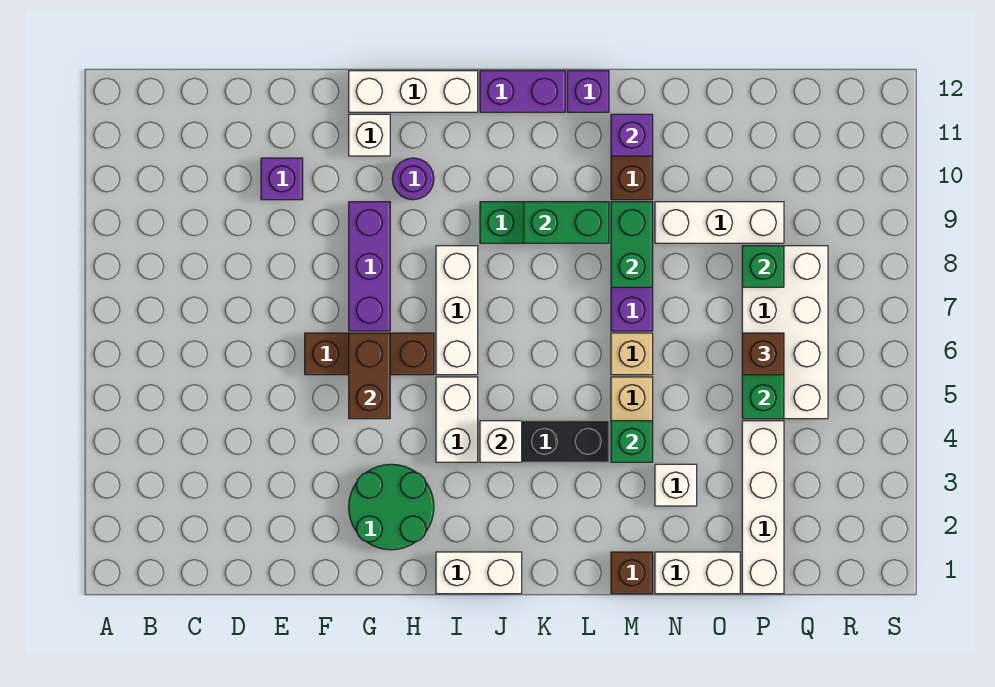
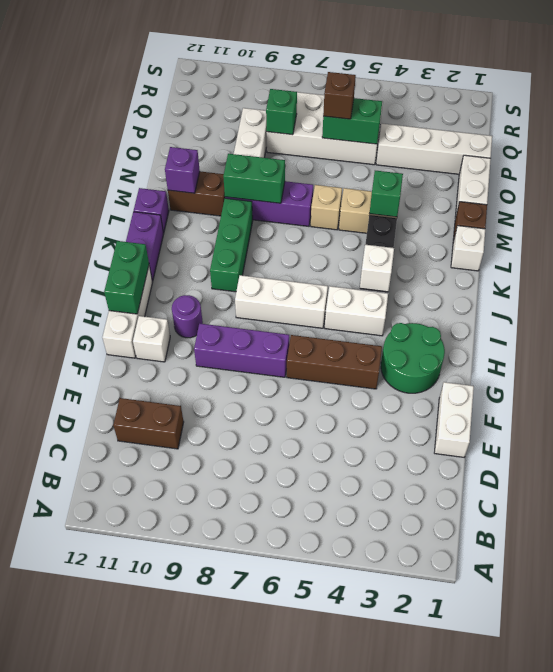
purple brick E10 level 1 -> none
brown brick F6:H6 level 1 -> brown brick G4:G6 level 1
brown brick G5:G6 level 2 -> brown brick D10:D11 level 1
white brick I1:J1 level 1 -> white brick E1:F1 level 1
green brick K9:L9 level 2 -> green brick H12:I12 level 2
white brick N3 level 1 -> white brick L1 level 1

